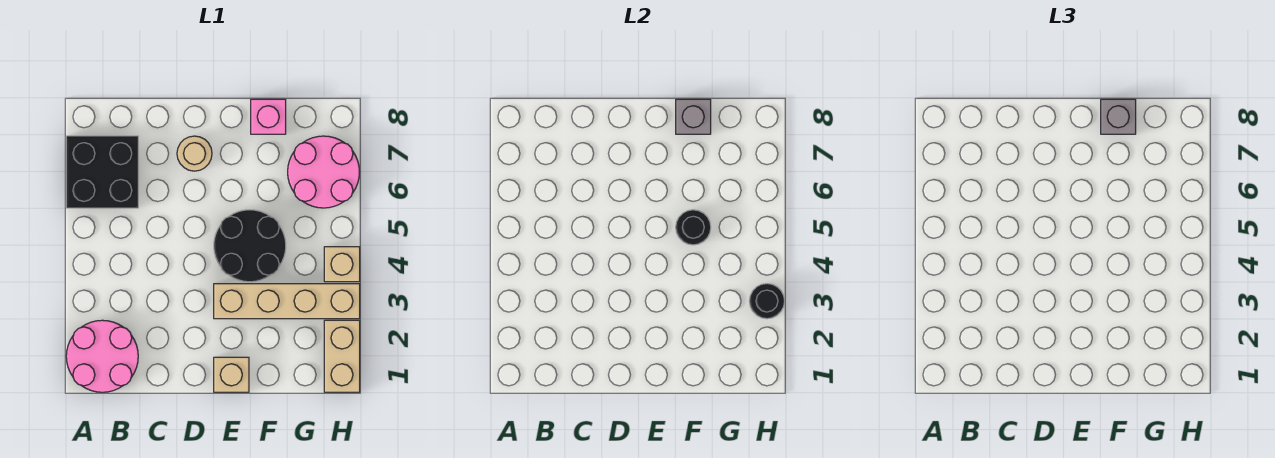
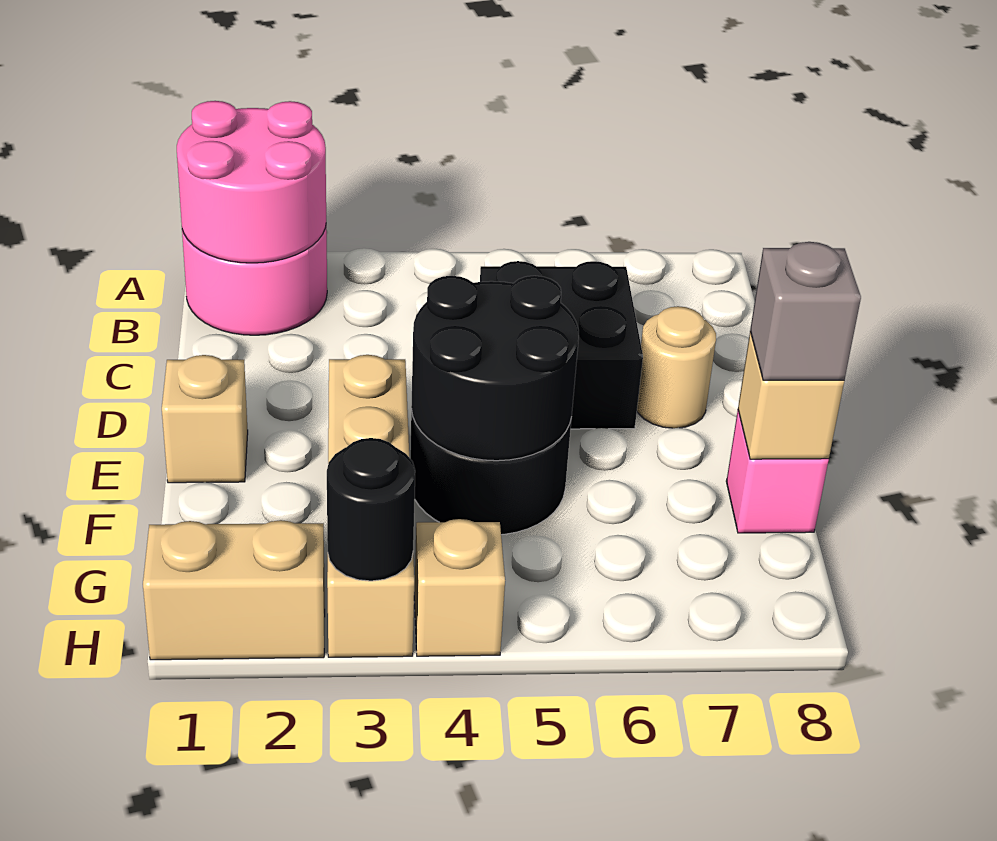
black brick A6:B7 level 1 -> black brick C5:D6 level 1
black round brick F5 level 2 -> black round brick E4:F5 level 2
grey brick F8 level 2 -> tan brick F8 level 2
pink round brick G6:H7 level 1 -> pink round brick A1:B2 level 2

